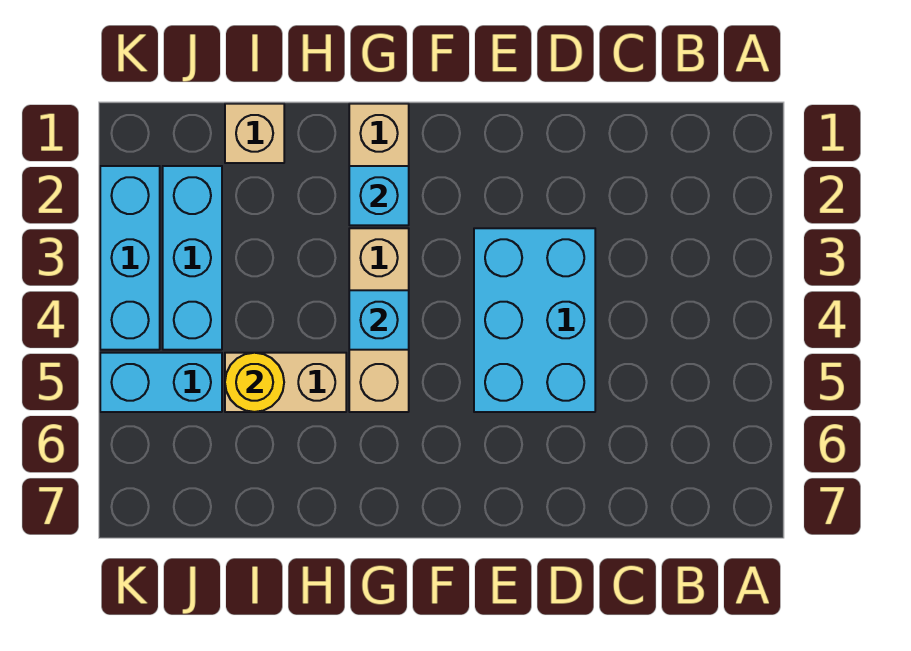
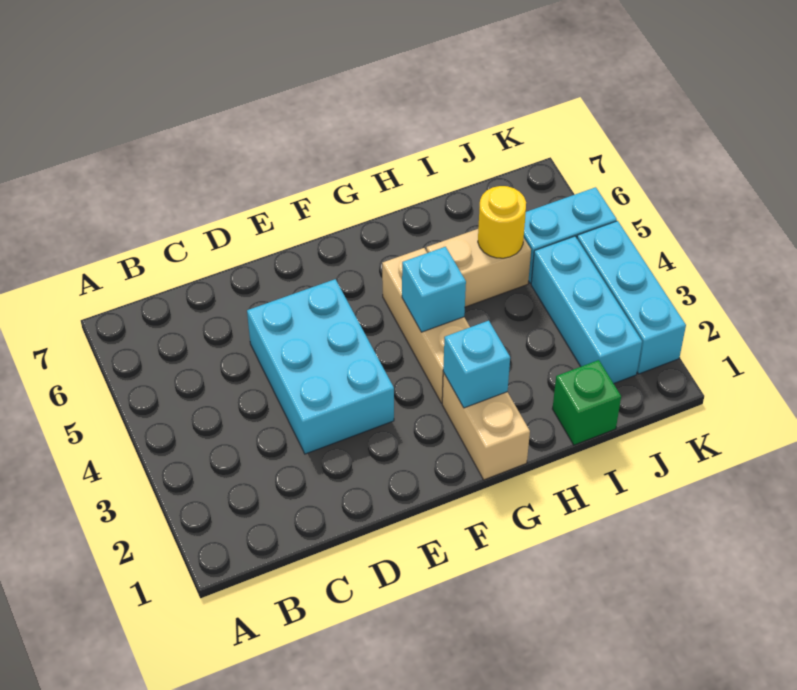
tan brick I1 level 1 -> green brick I1 level 1

